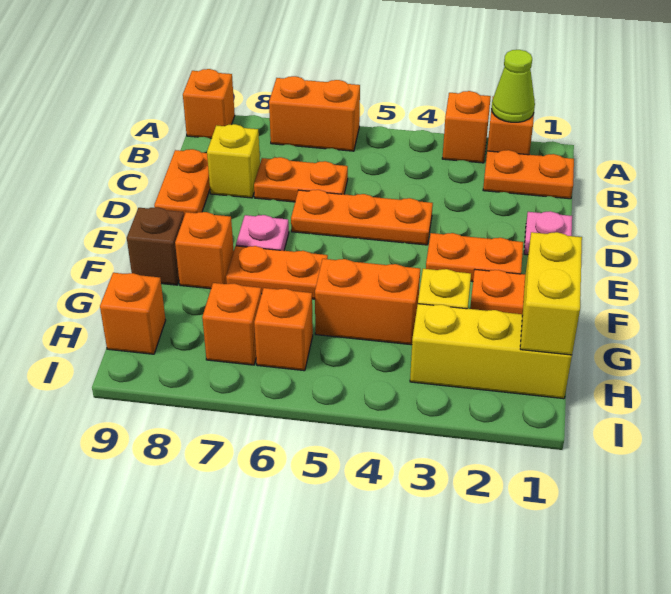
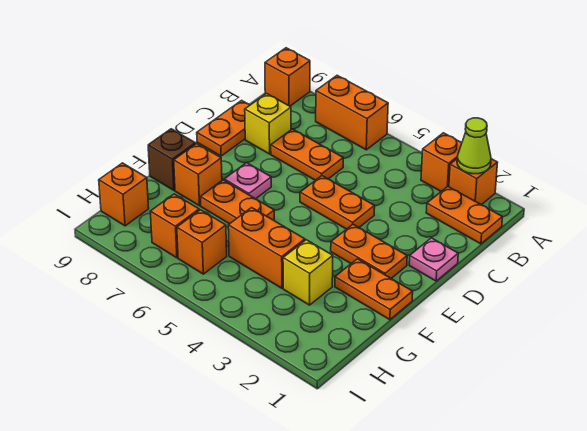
orange plate D4:D6 level 1 -> orange plate D4:D5 level 1
yellow brick G1:H1 level 2 -> none
yellow brick H1:H3 level 1 -> none

